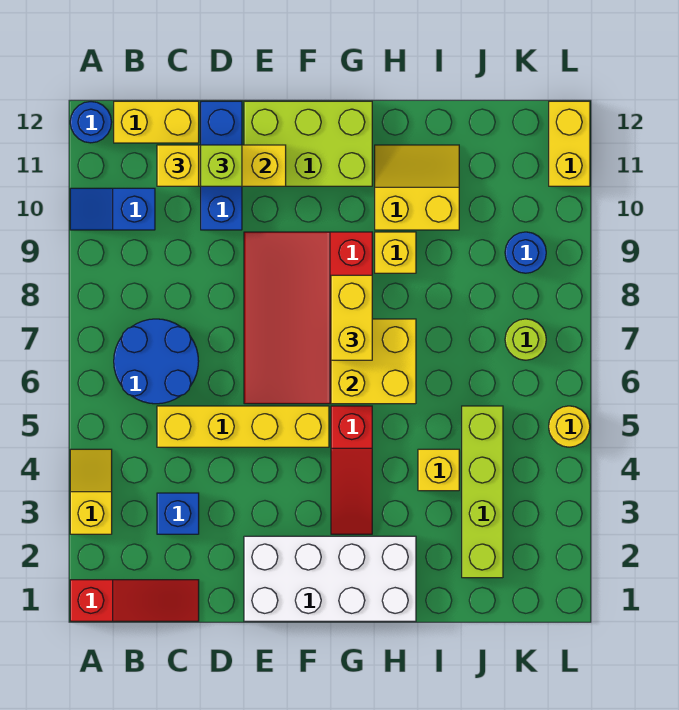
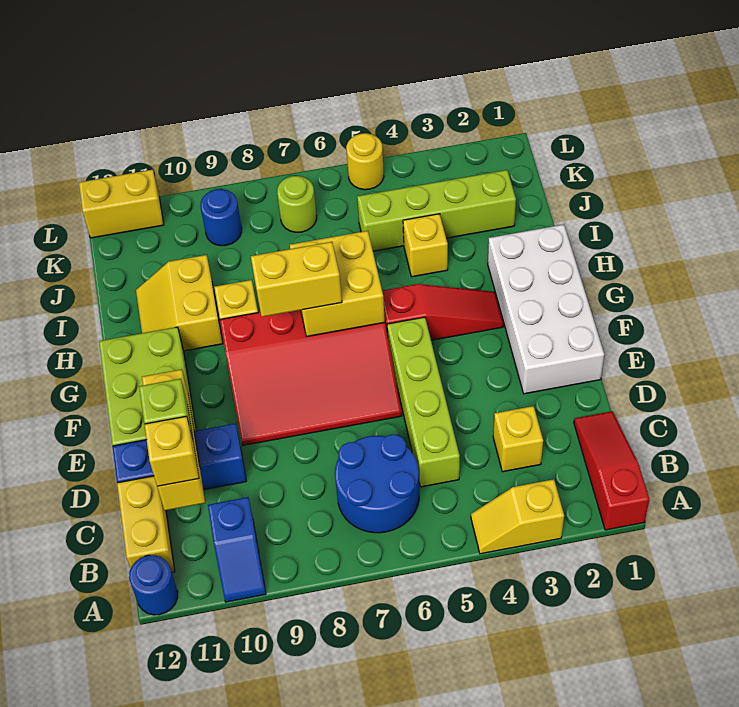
blue brick C3 level 1 -> yellow brick C3 level 1
yellow brick C5:F5 level 1 -> lime brick C5:F5 level 1

